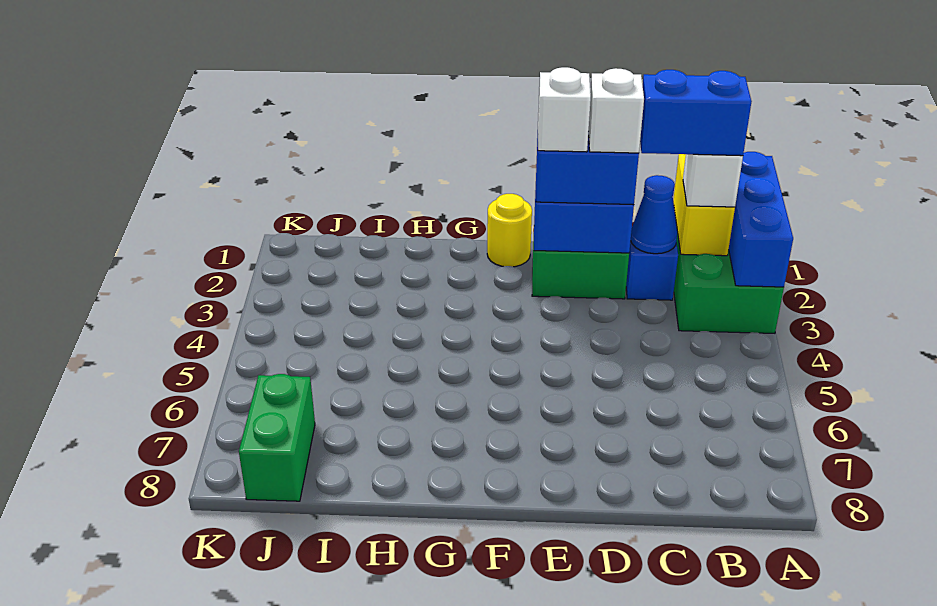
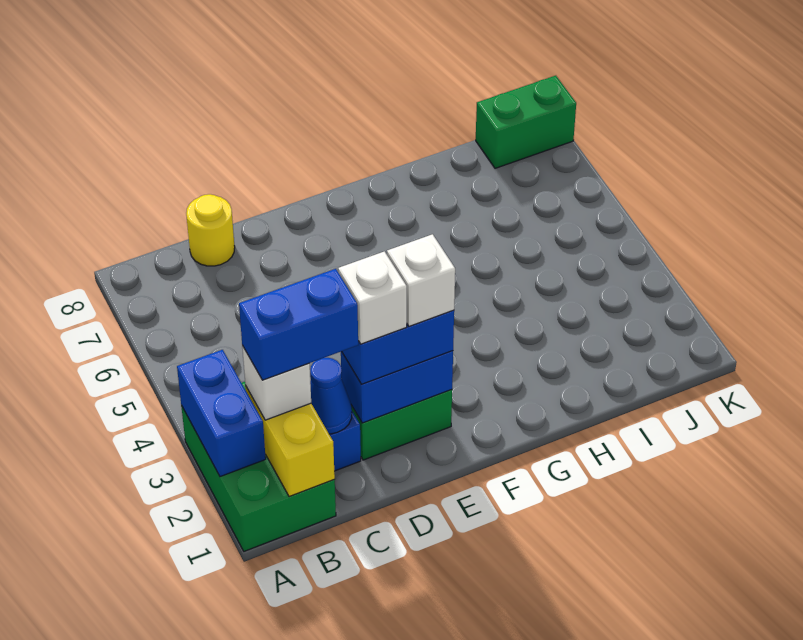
blue brick A1:A3 level 2 -> blue brick A2:A3 level 2
yellow round brick F1 level 1 -> yellow round brick C8 level 1
green brick J7:J8 level 1 -> green brick J8:K8 level 1

